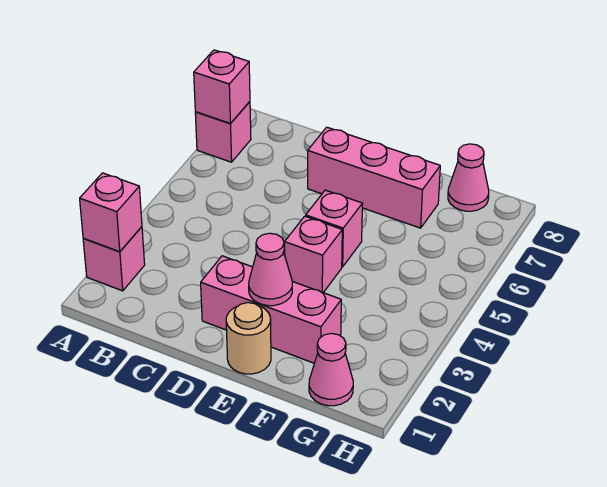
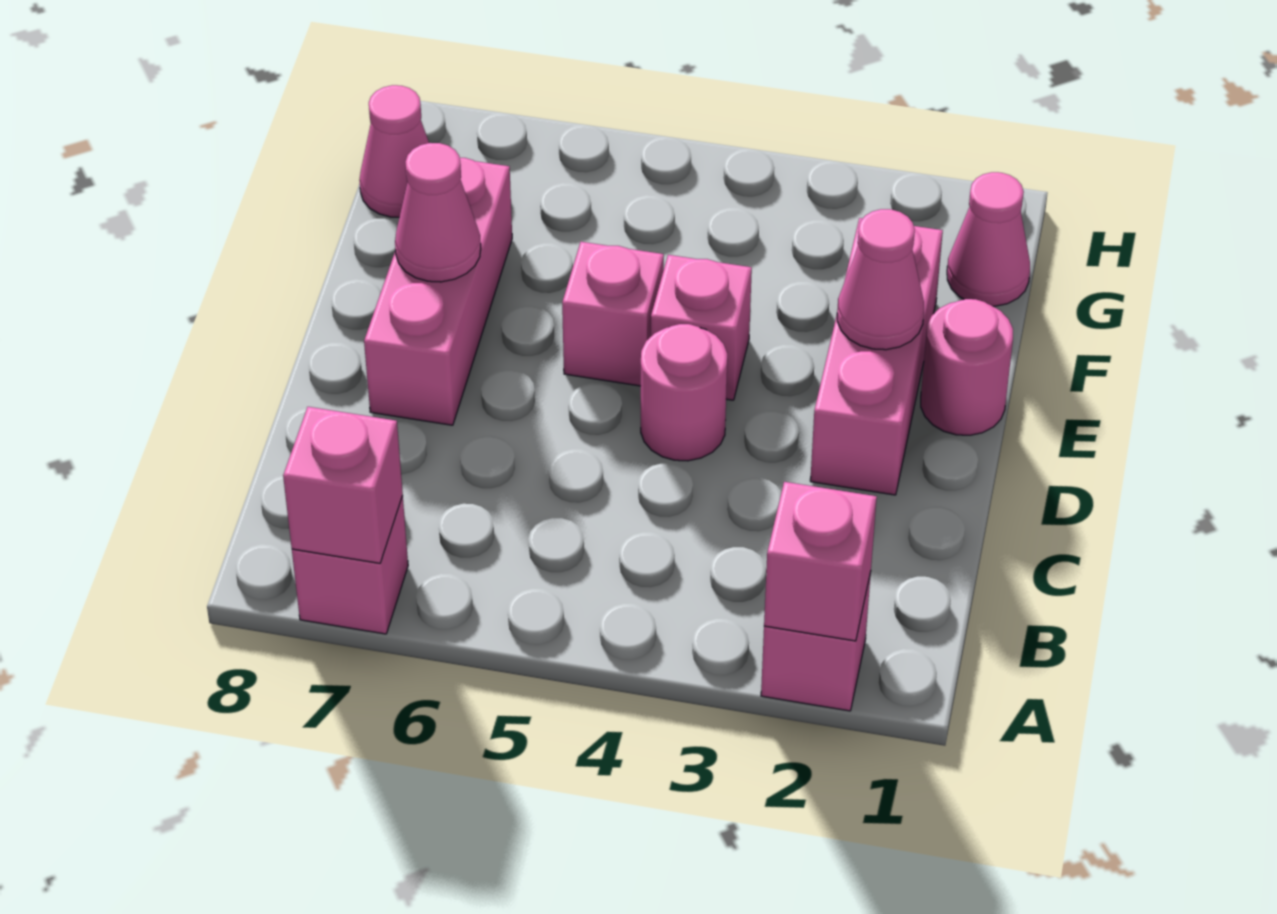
none -> pink round brick D4 level 1
tan round brick E1 level 1 -> pink round brick E1 level 1
none -> pink cone E7 level 2

